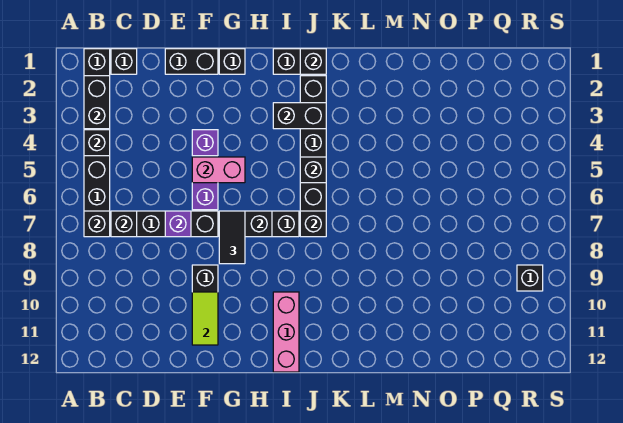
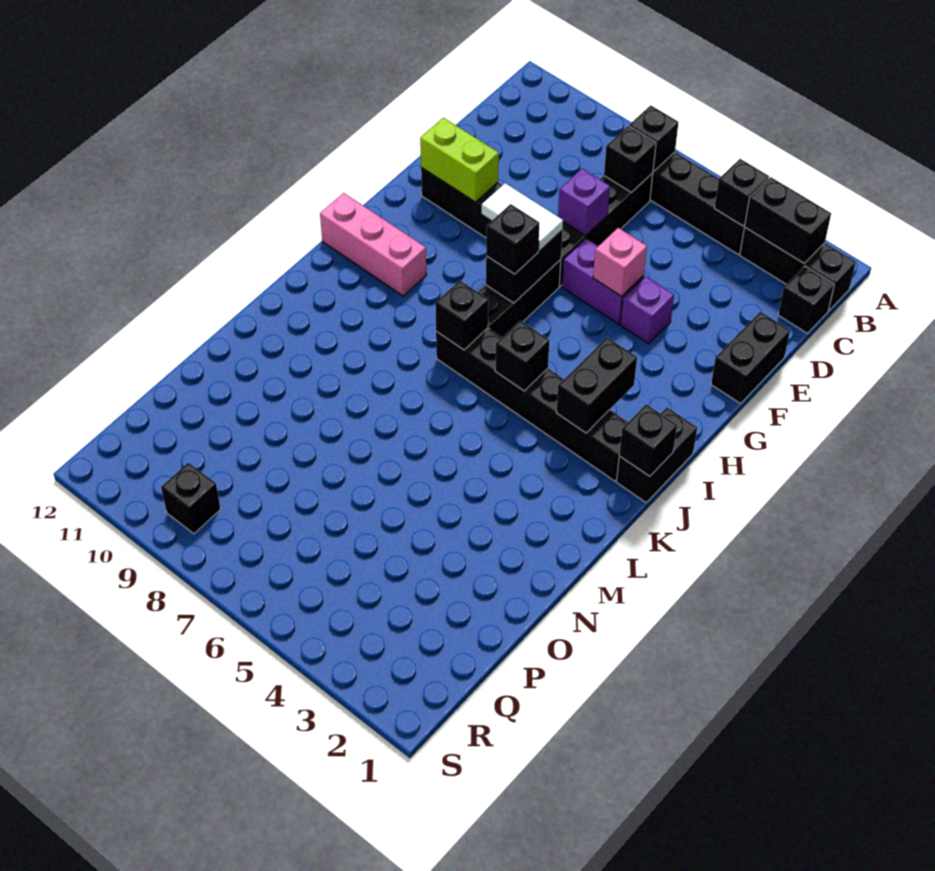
pink brick F5:G5 level 2 -> pink brick F5 level 2
lime tile F10:F11 level 2 -> lime brick F10:F11 level 2
black brick G1 level 1 -> black brick H7 level 3
black tile G7:G8 level 3 -> white tile G7:G8 level 3

